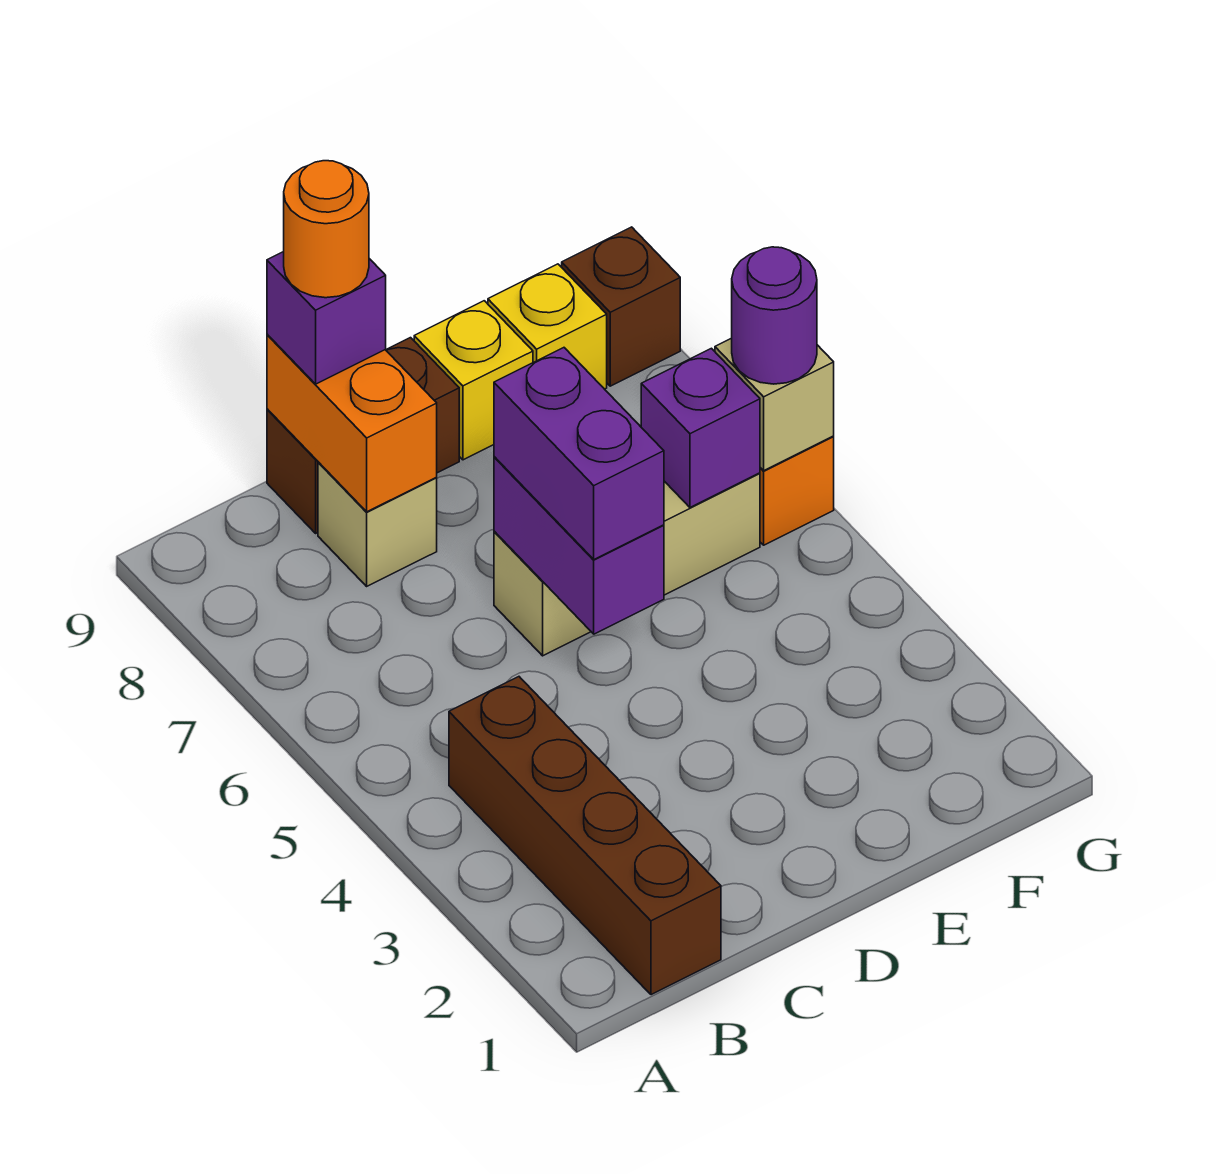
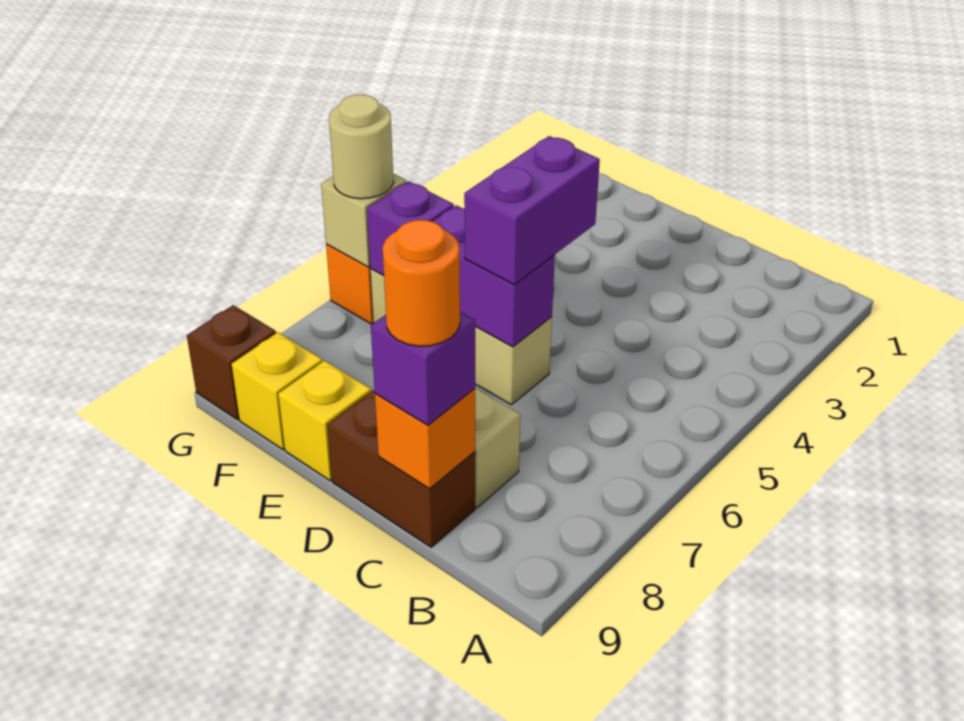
brown brick B1:B4 level 1 -> none
orange brick C8:C9 level 2 -> orange brick C9 level 2
purple brick D5:D6 level 2 -> purple brick D6:E6 level 2
purple round brick G6 level 3 -> tan round brick G6 level 3

